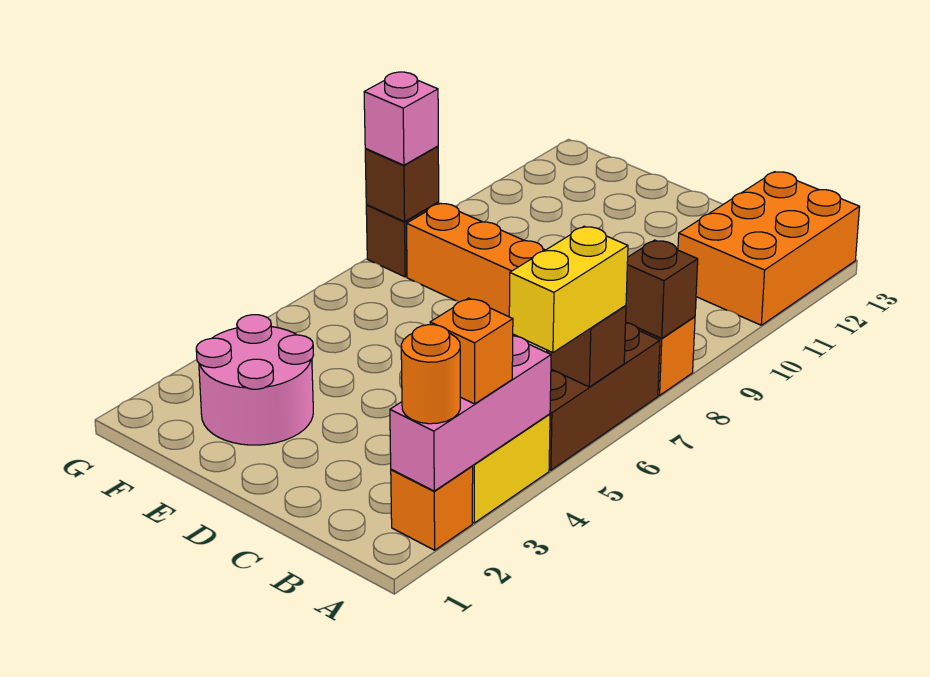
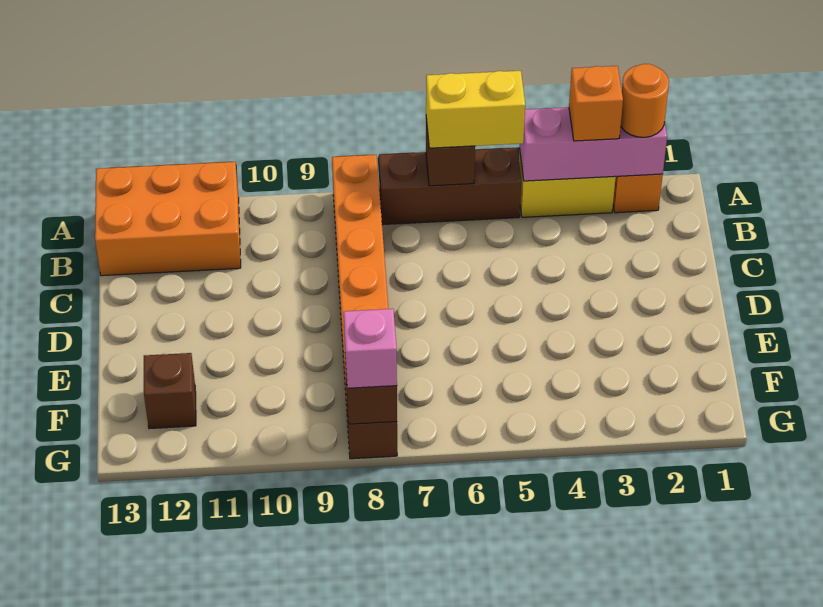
brown brick A8 level 2 -> brown brick F12 level 1
pink round brick E2:F3 level 1 -> none

